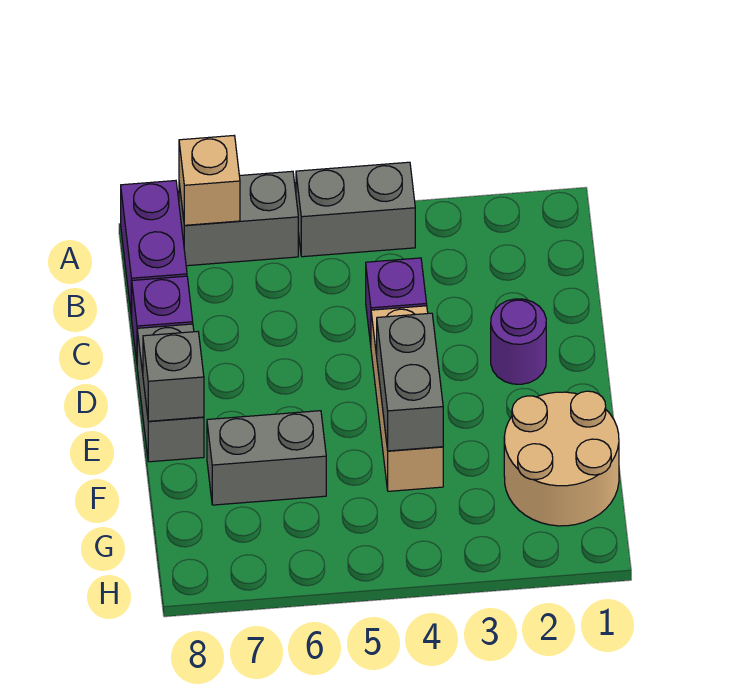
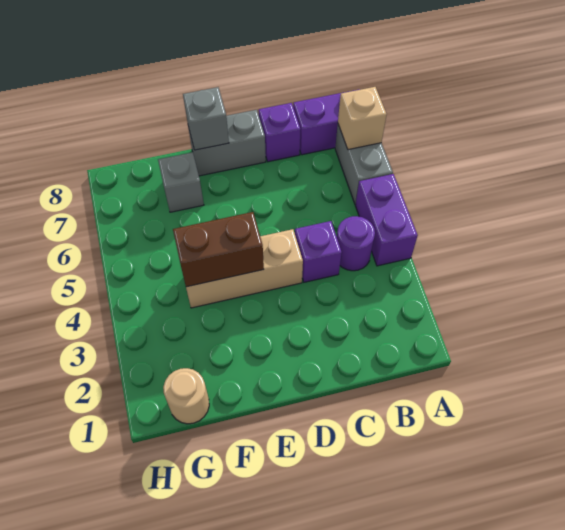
grey brick A4:A5 level 1 -> purple brick A4:A5 level 1
purple round brick D2 level 1 -> purple round brick B4 level 1
grey brick E4:F4 level 2 -> brown brick E4:F4 level 2
tan round brick F1:G2 level 1 -> tan round brick G1 level 1
grey brick F6:F7 level 1 -> grey brick F7 level 1

